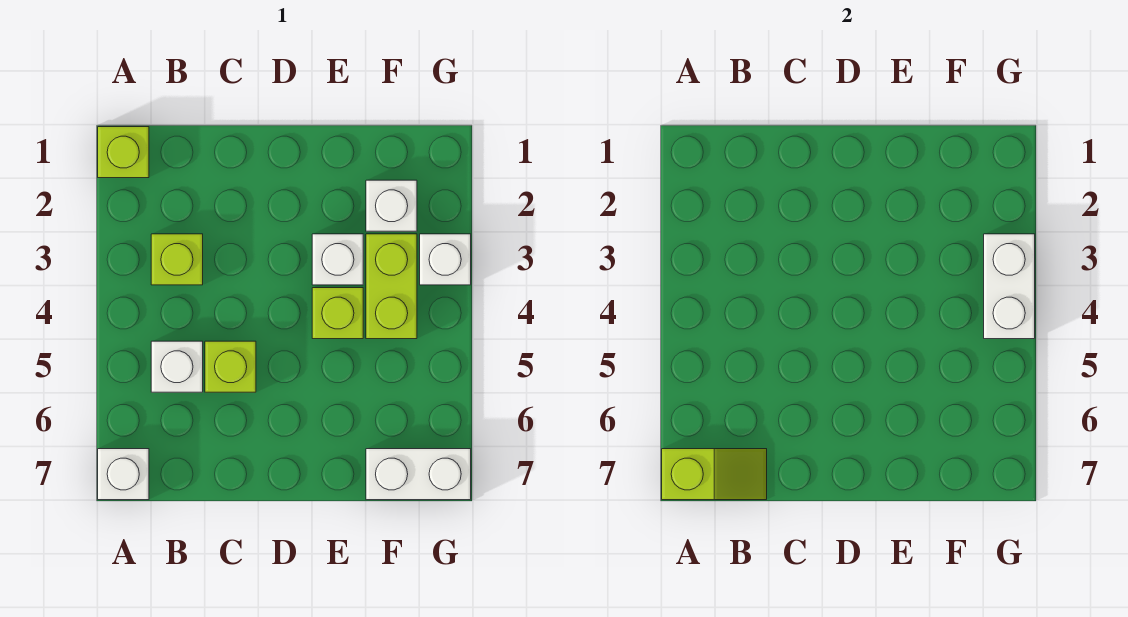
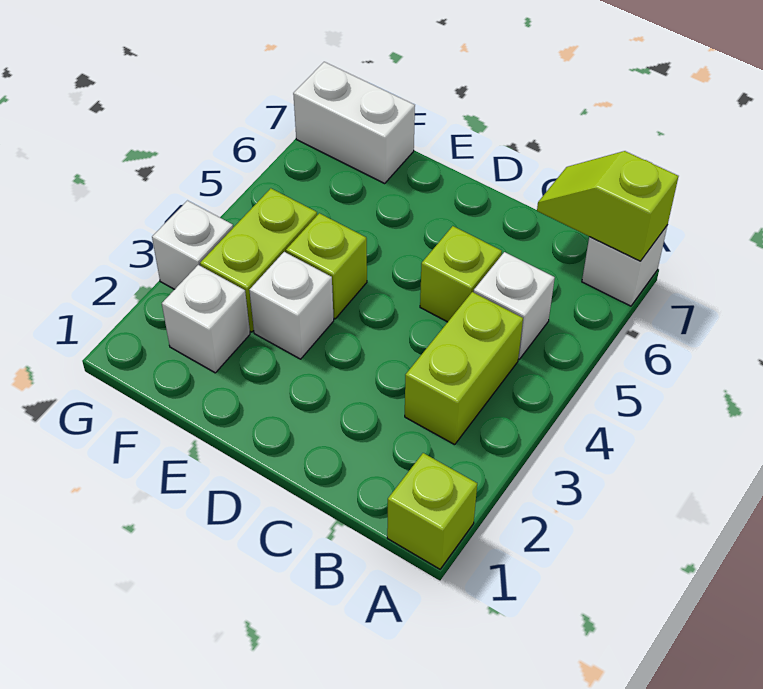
lime brick B3 level 1 -> lime brick B3:B4 level 1
white brick G3:G4 level 2 -> none

